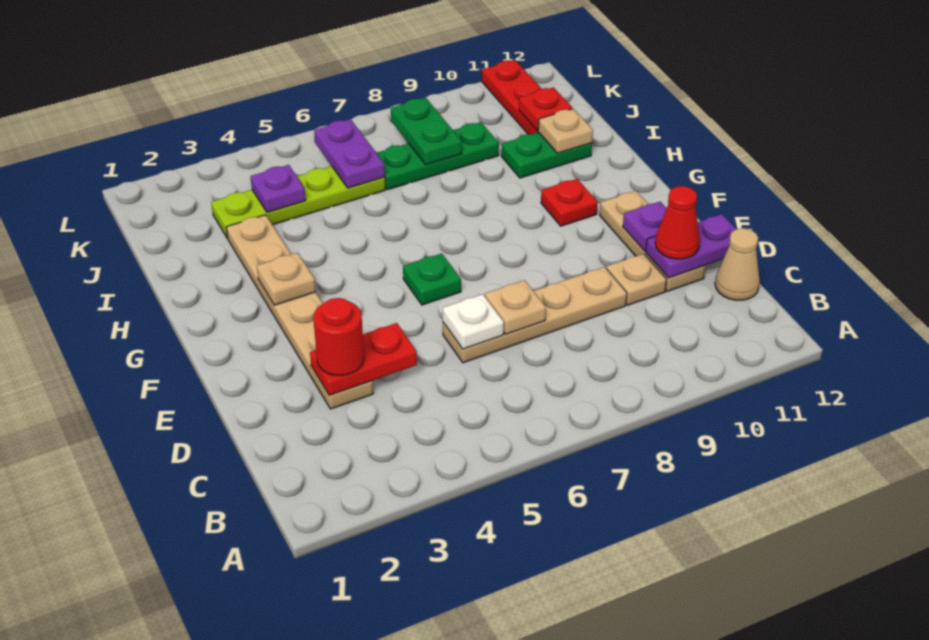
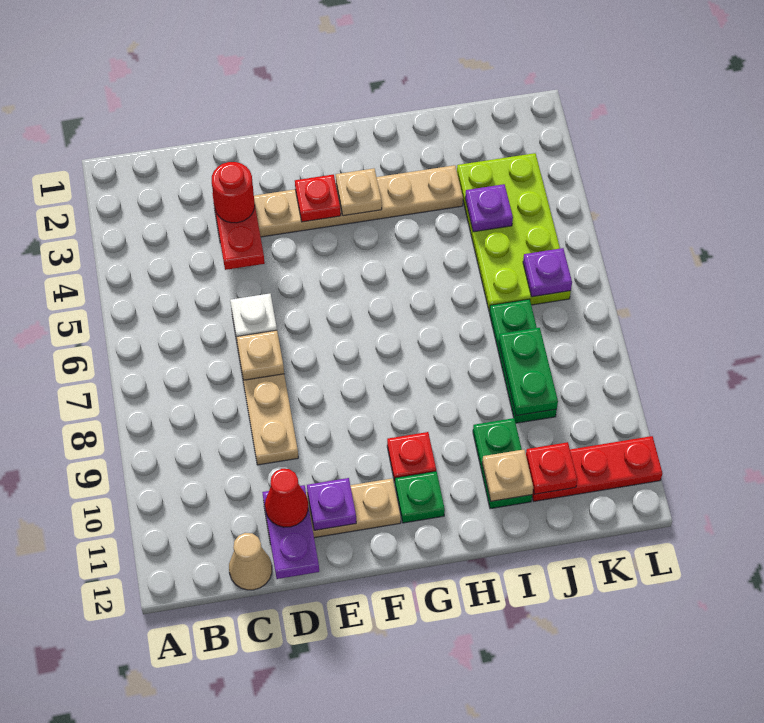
tan plate D10 level 1 -> none
none -> red plate F3 level 2
green plate F6 level 1 -> green plate G11 level 1
lime plate J3:J6 level 1 -> lime plate J3:K6 level 1
purple plate J6:K6 level 2 -> purple plate K6 level 2
green plate J8:K8 level 2 -> green plate J8:J9 level 2

